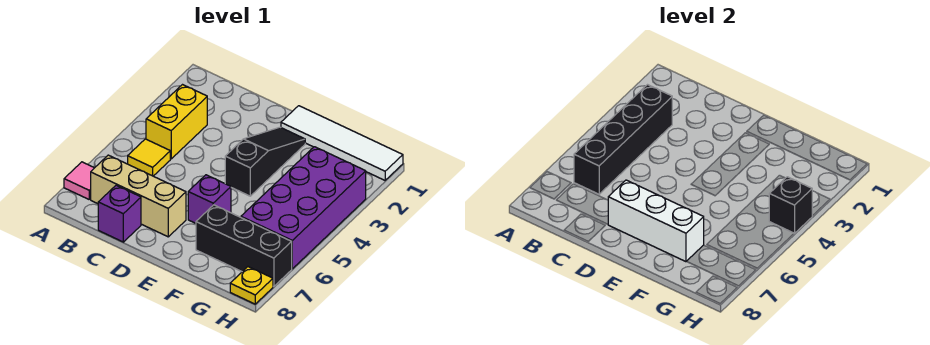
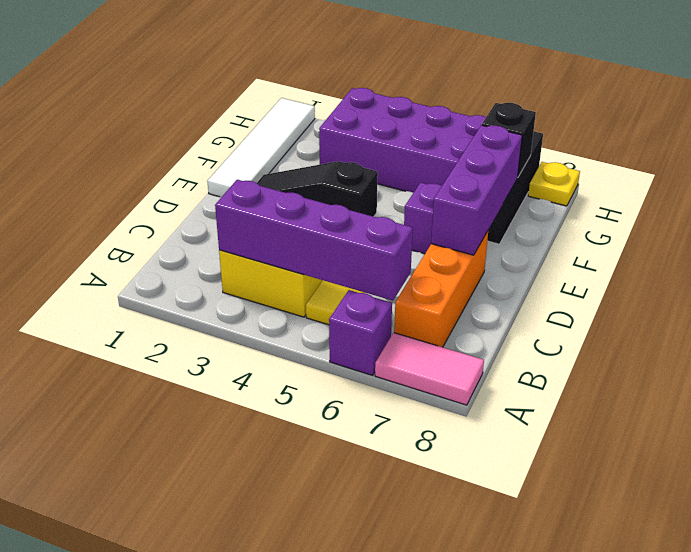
pink tile A7 level 1 -> pink tile A7:A8 level 1
black brick B3:B6 level 2 -> purple brick B3:B6 level 2
tan brick B7:D7 level 1 -> orange brick B7:D7 level 1
purple brick C8 level 1 -> purple brick A6 level 1
white brick D7:F7 level 2 -> purple brick D7:F7 level 2
black brick H4 level 2 -> black brick G7 level 2

